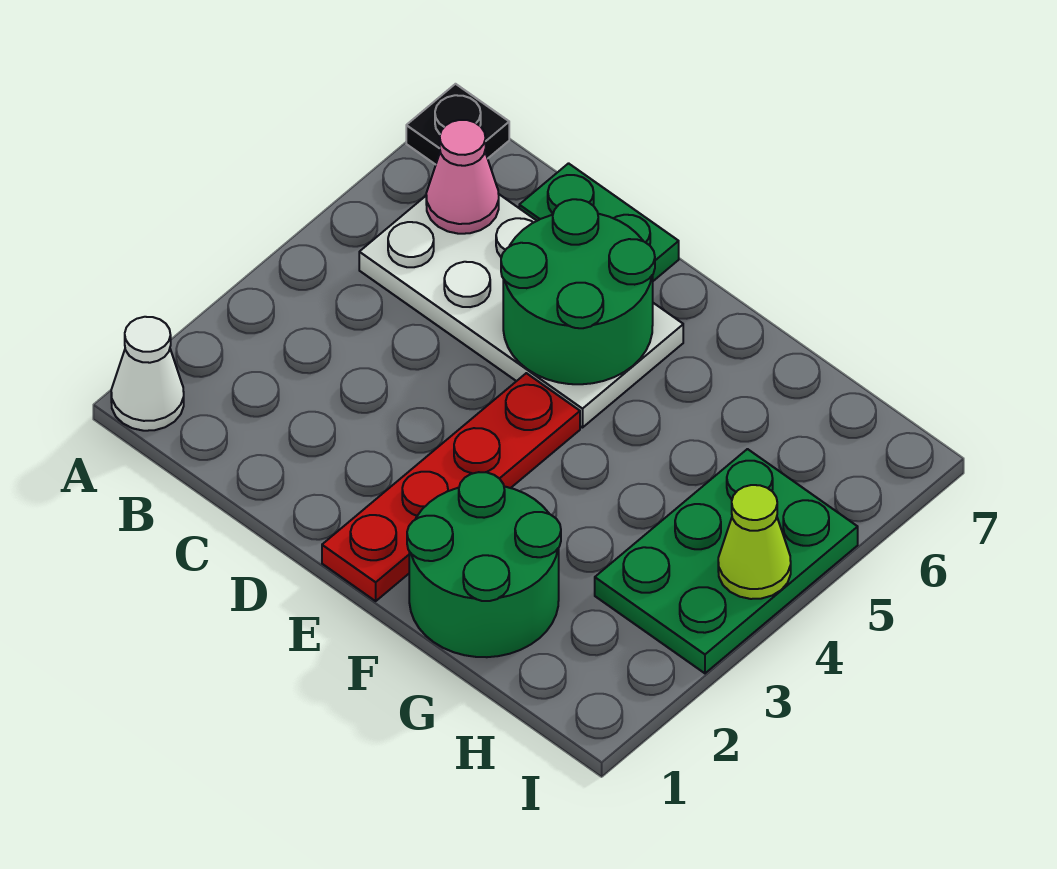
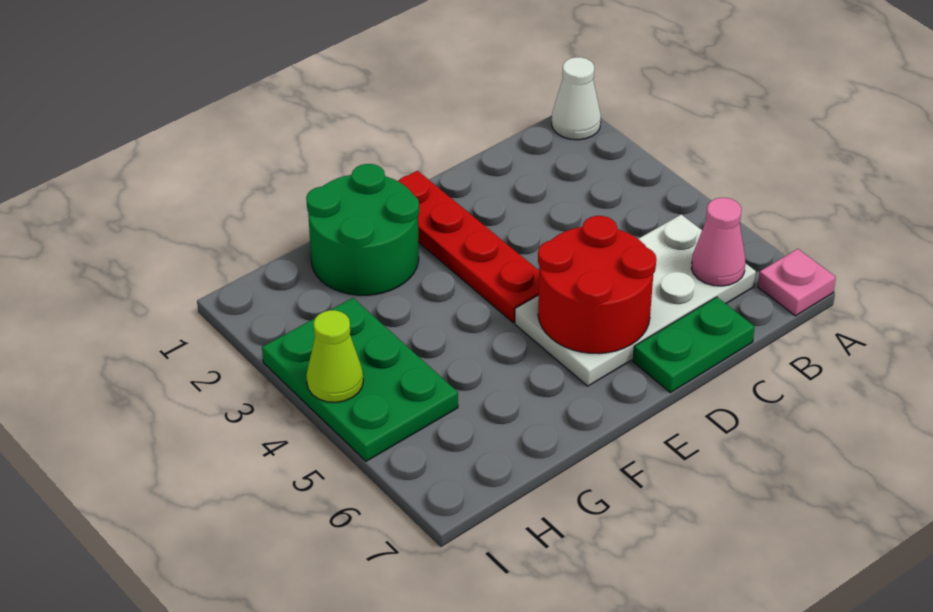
black plate A7 level 1 -> pink plate A7 level 1
green round brick D5:E6 level 2 -> red round brick D5:E6 level 2

